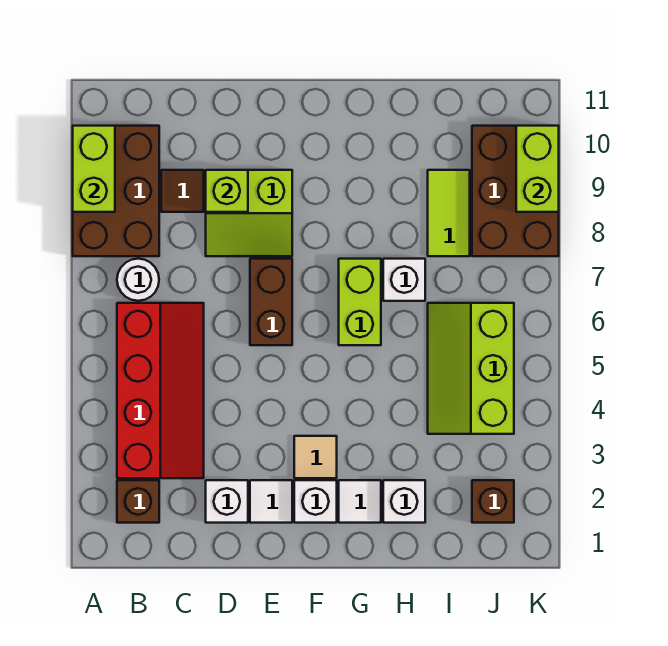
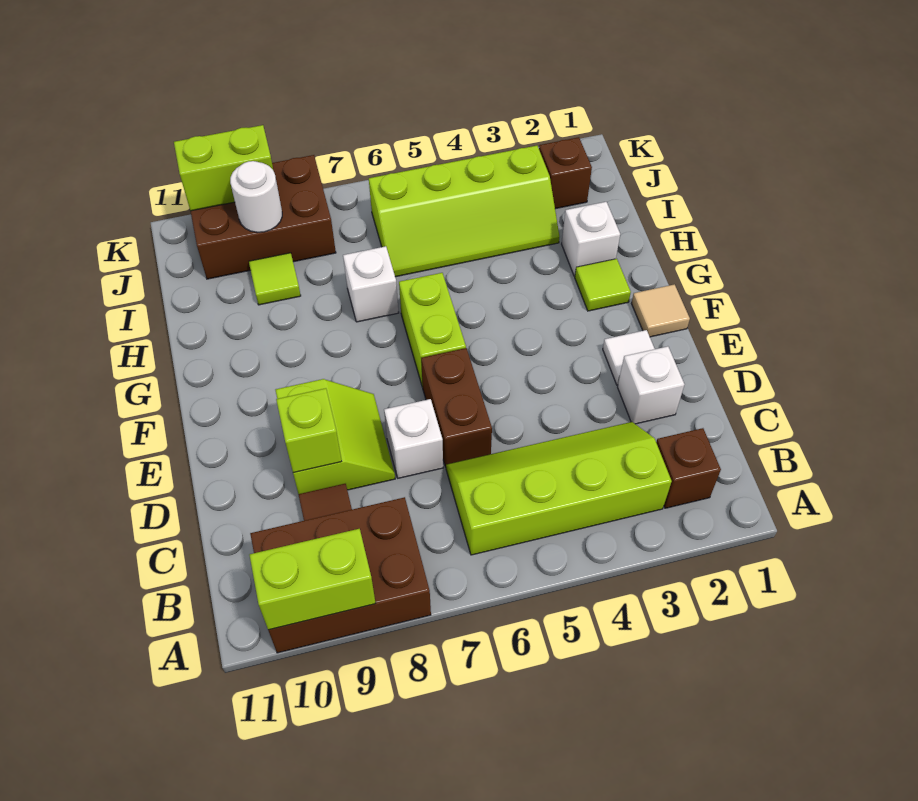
red slope B3:C6 level 1 top B -> lime slope B3:C6 level 1 top B
white round brick B7 level 1 -> white round brick J9 level 2
brown brick E6:E7 level 1 -> brown brick D6:E6 level 1
white brick F2 level 1 -> white brick D7 level 1
tan tile F3 level 1 -> tan tile F1 level 1
white tile G2 level 1 -> lime tile G2 level 1
lime brick G6:G7 level 1 -> lime brick F6:G6 level 1
lime slope I4:J6 level 1 top J -> lime slope I3:J6 level 1 top J
lime tile I8:I9 level 1 -> lime tile I9 level 1

